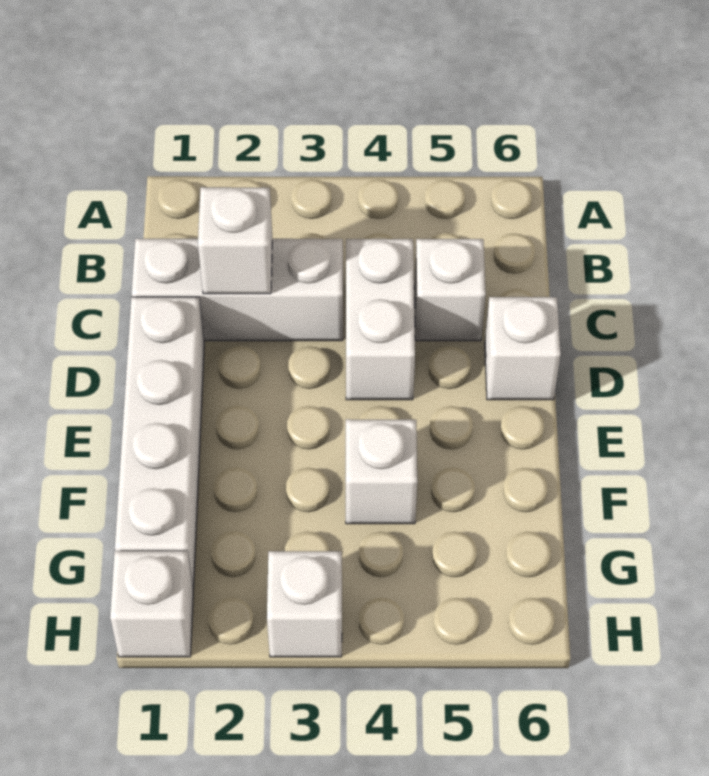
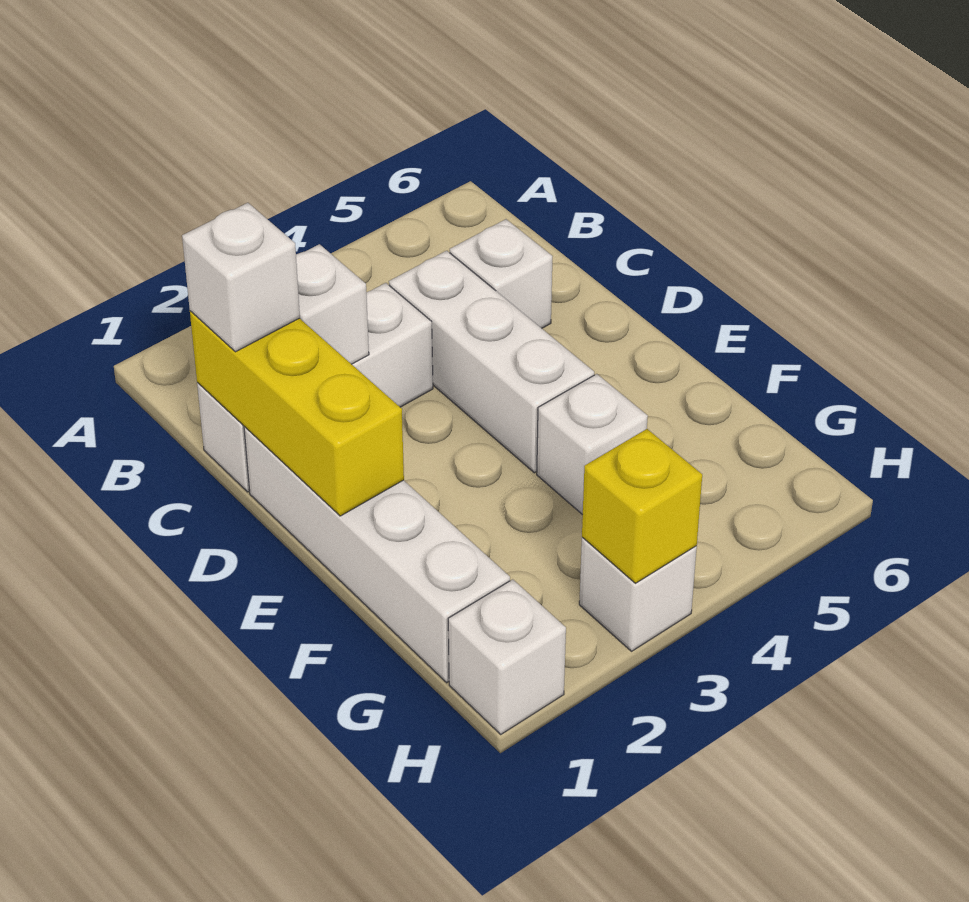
none -> yellow brick C1:E1 level 2
white brick C4:D4 level 1 -> white brick C4:E4 level 1
white brick D6 level 1 -> white brick C1 level 3
none -> yellow brick H3 level 2

